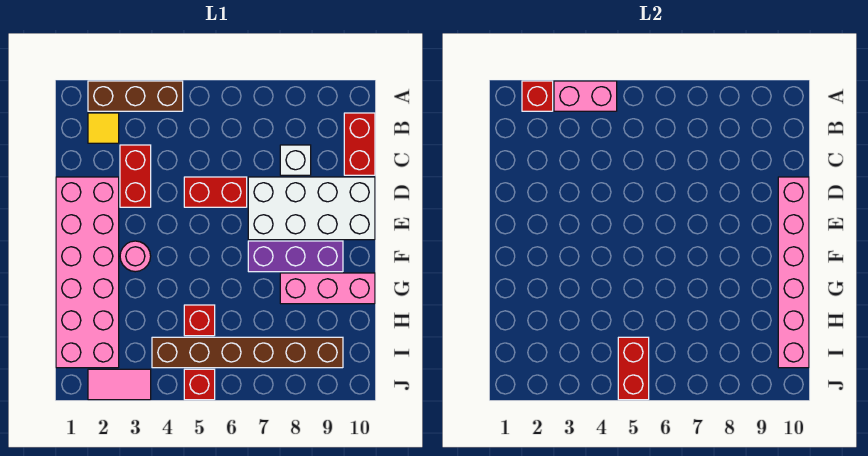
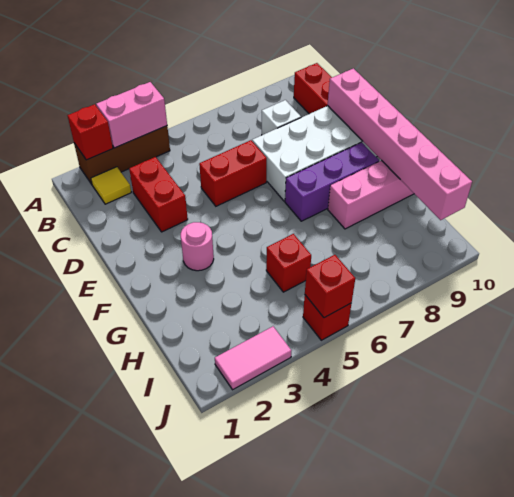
pink brick D1:I2 level 1 -> none
brown brick I4:I9 level 1 -> none
red brick I5:J5 level 2 -> red brick J5 level 2

